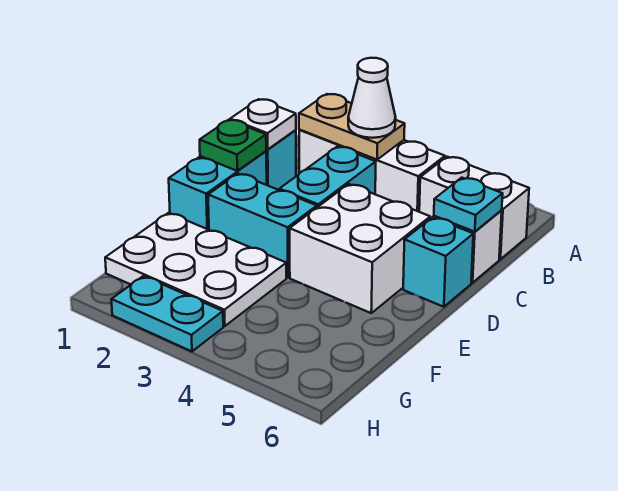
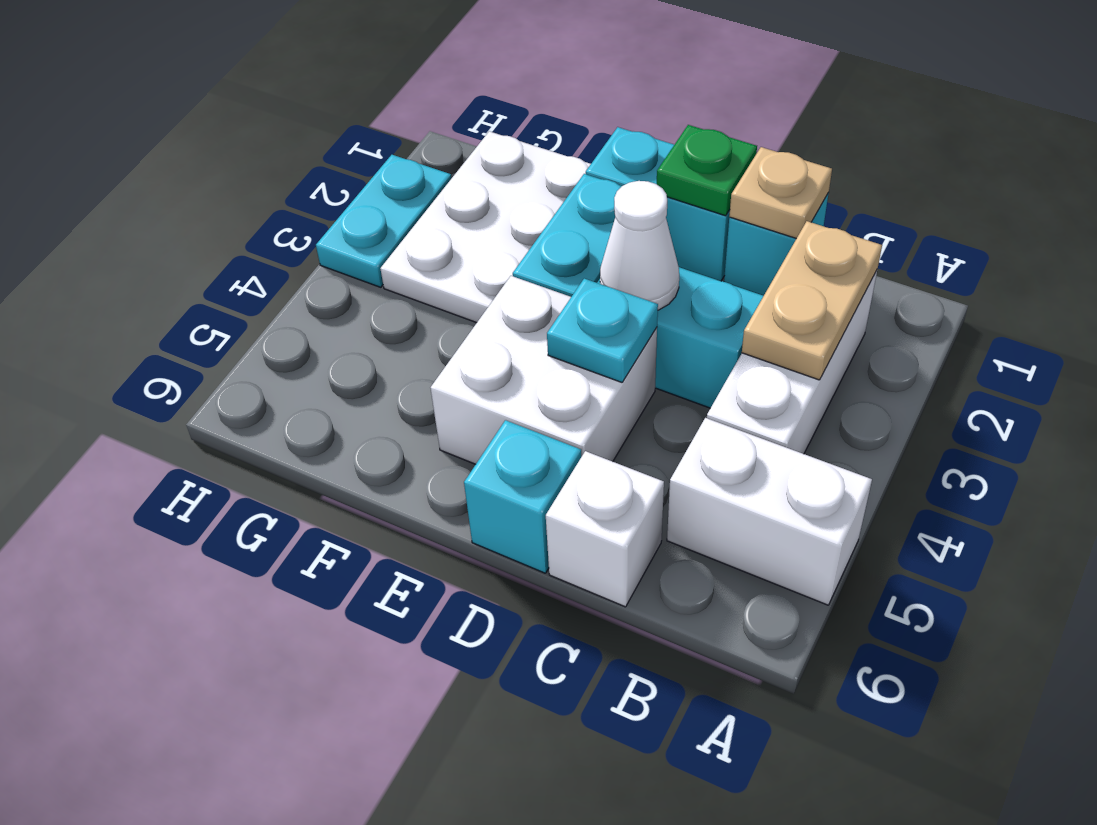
white cone B3 level 3 -> white cone D3 level 2
white brick B5:B6 level 1 -> white brick A5:B5 level 1
white plate C1 level 2 -> tan plate C1 level 2
cyan plate C6 level 2 -> cyan plate D4 level 2

